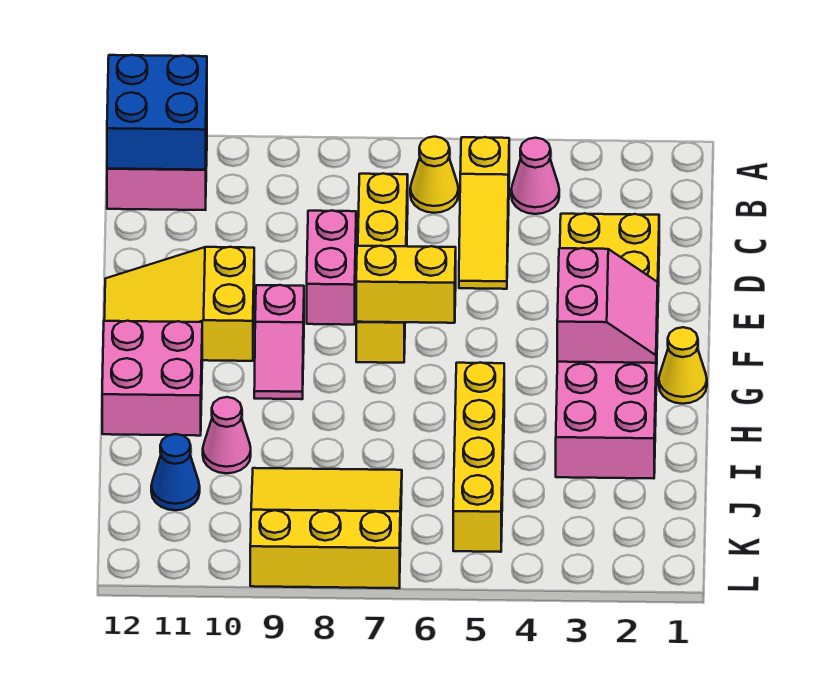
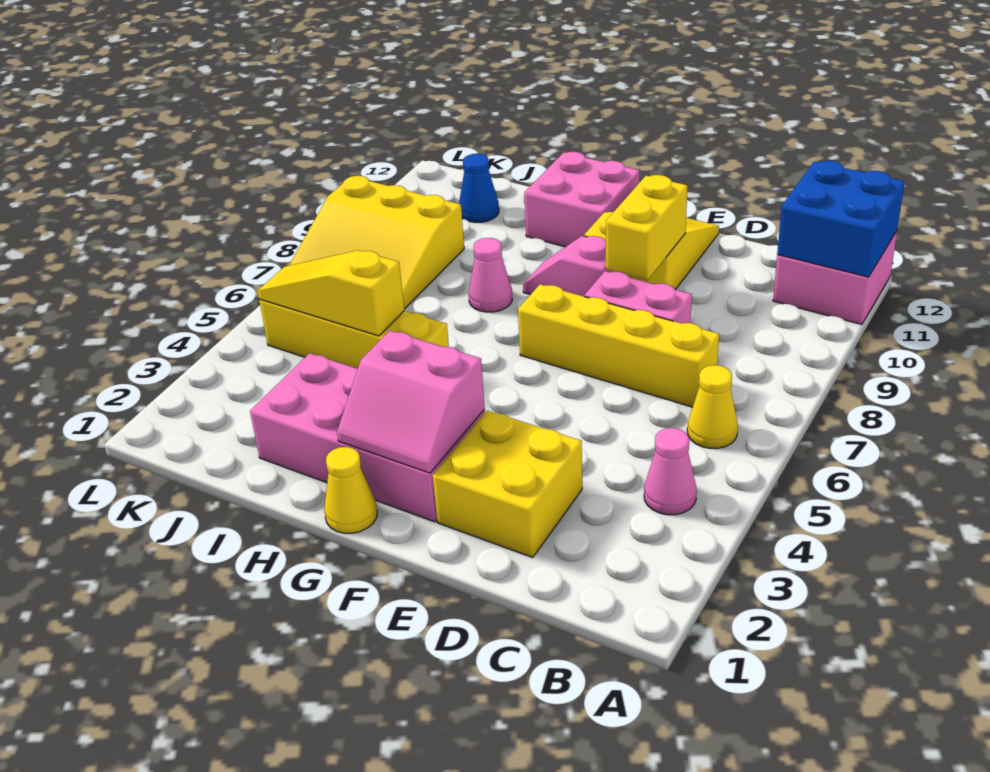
yellow slope B5:D5 level 1 top B -> yellow slope I5:K5 level 2 top I
yellow brick F6:F7 level 2 -> yellow brick E9:E10 level 2
pink cone I10 level 1 -> pink cone H8 level 1
yellow slope J7:L9 level 1 top L -> yellow slope J7:L9 level 1 top 9

